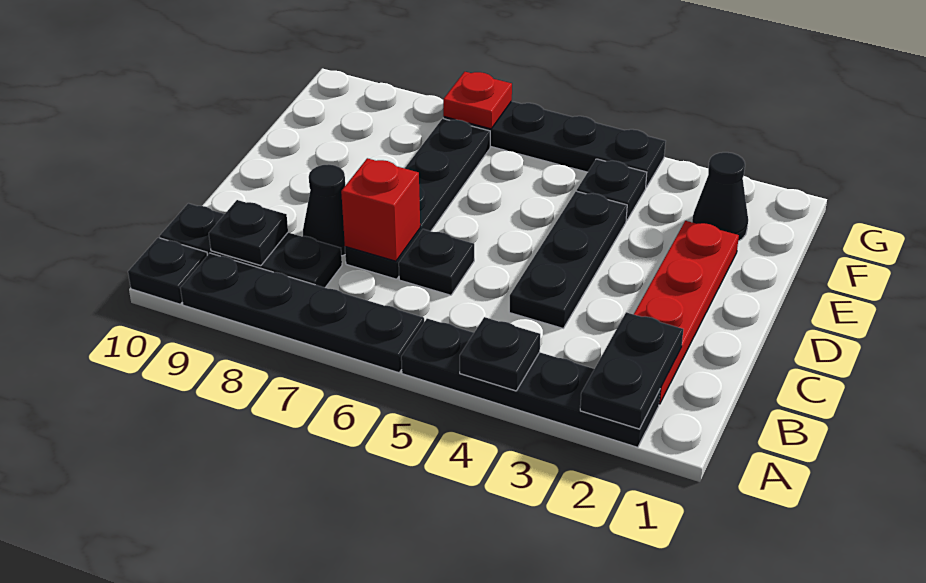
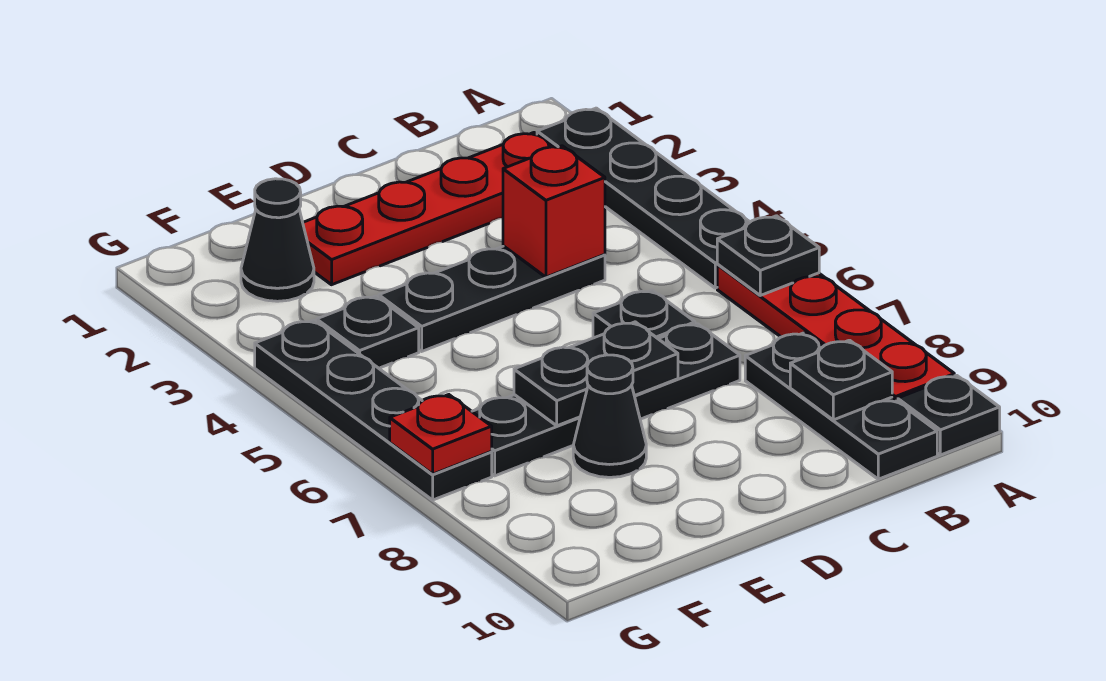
black plate A2:B2 level 2 -> black plate D7:E7 level 2
black plate A4 level 2 -> black plate A6 level 2
black plate A6:A9 level 1 -> red plate A6:A9 level 1
red brick C7 level 2 -> red brick C4 level 2
black cone C8 level 1 -> black cone E8 level 1

